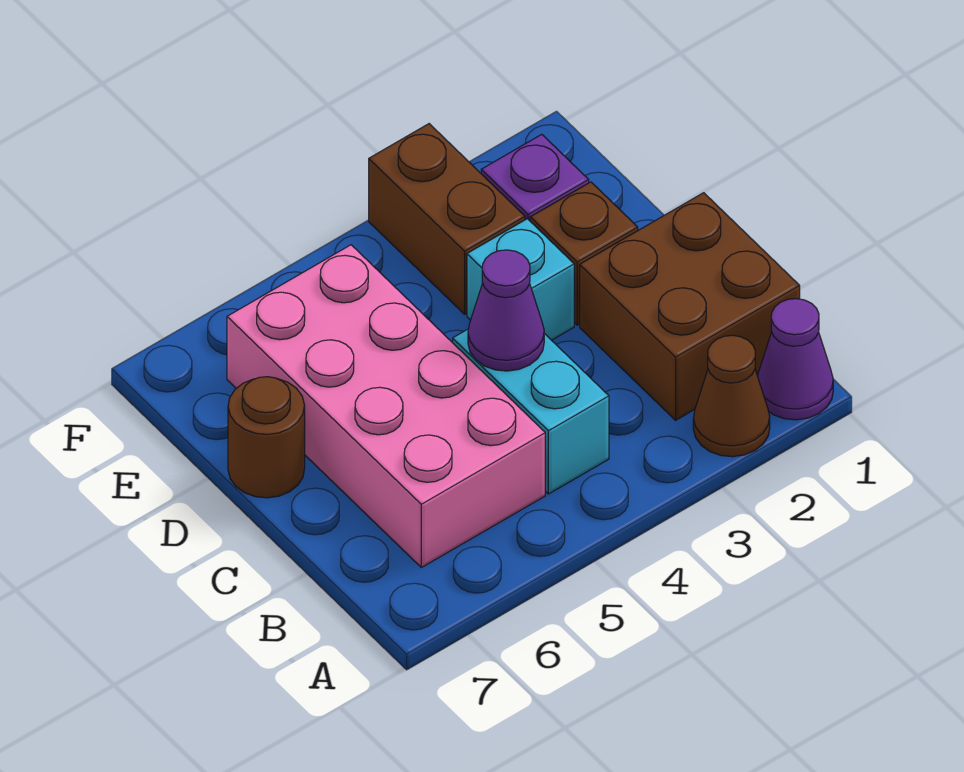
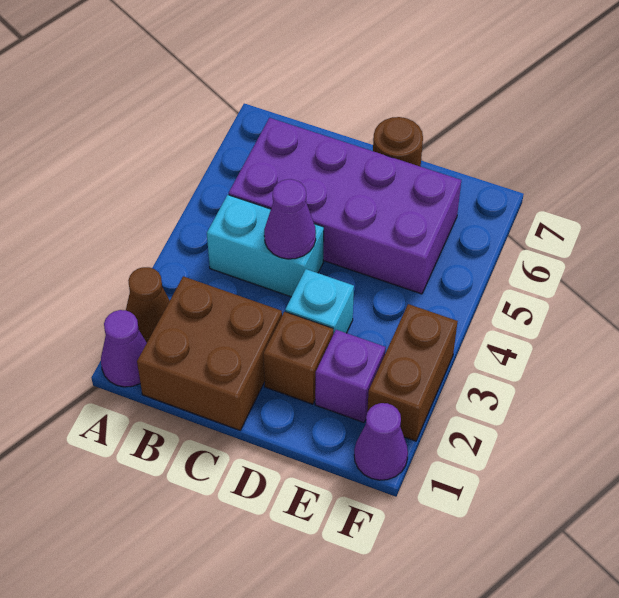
pink brick B5:E6 level 1 -> purple brick B5:E6 level 1
brown brick E3:F3 level 1 -> brown brick F2:F3 level 1
none -> purple cone F1 level 1

